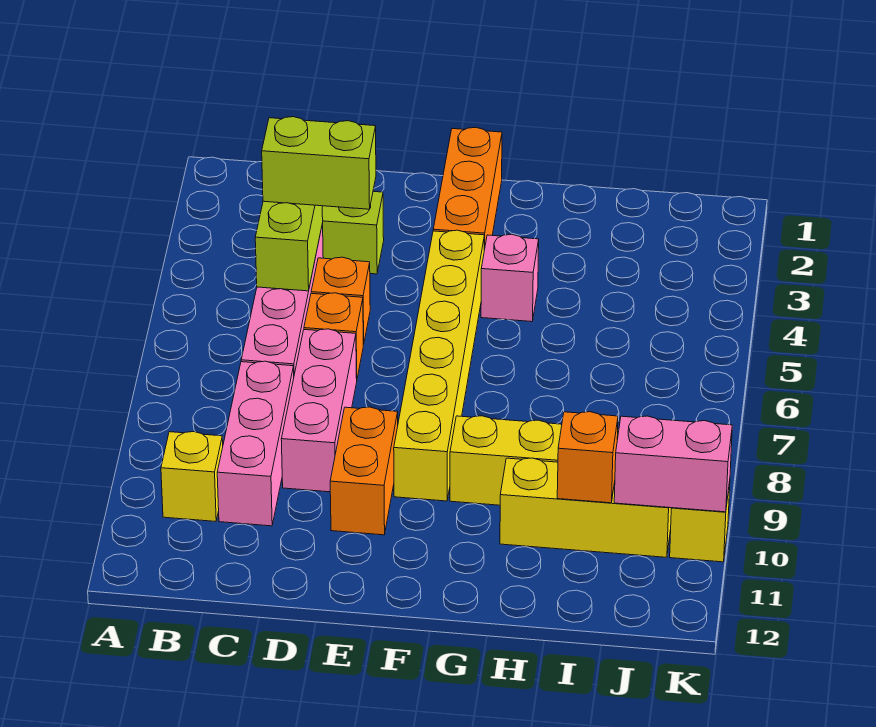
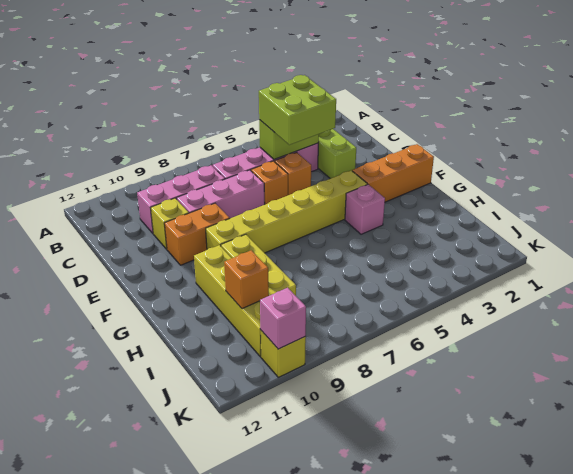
yellow brick B10 level 1 -> yellow brick D10 level 1
lime brick C4:D4 level 3 -> lime brick C4:D5 level 3
yellow brick H10:J10 level 1 -> yellow brick G10:J10 level 1
pink brick J10:K10 level 2 -> pink brick K10 level 2

